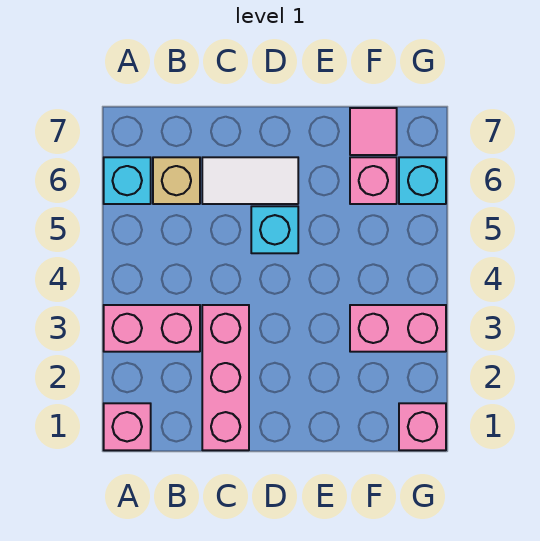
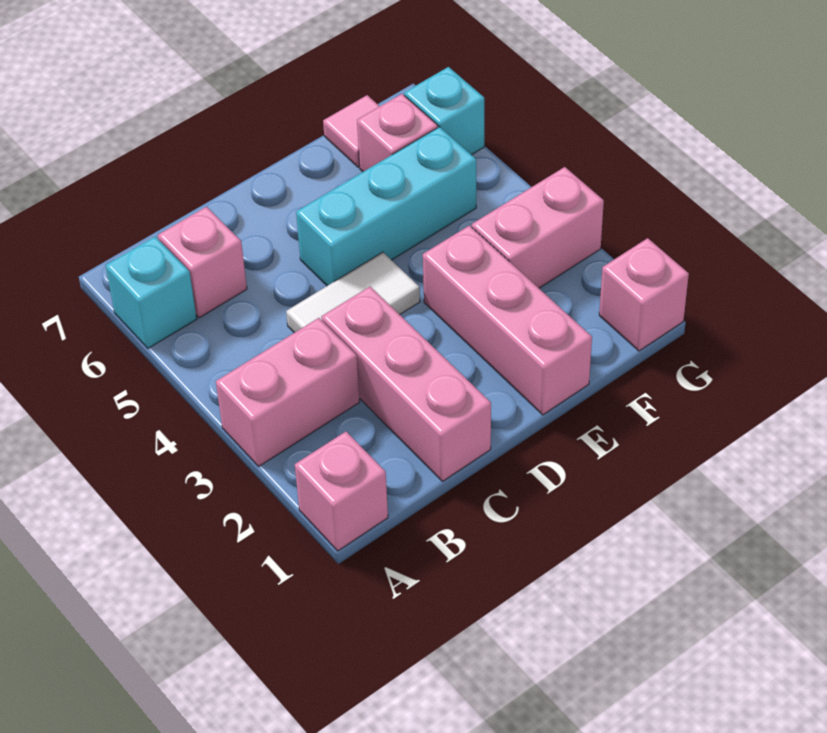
tan brick B6 level 1 -> pink brick B6 level 1
white tile C6:D6 level 1 -> white tile C4:D4 level 1
cyan brick D5 level 1 -> cyan brick D5:F5 level 1
none -> pink brick E1:E3 level 1

